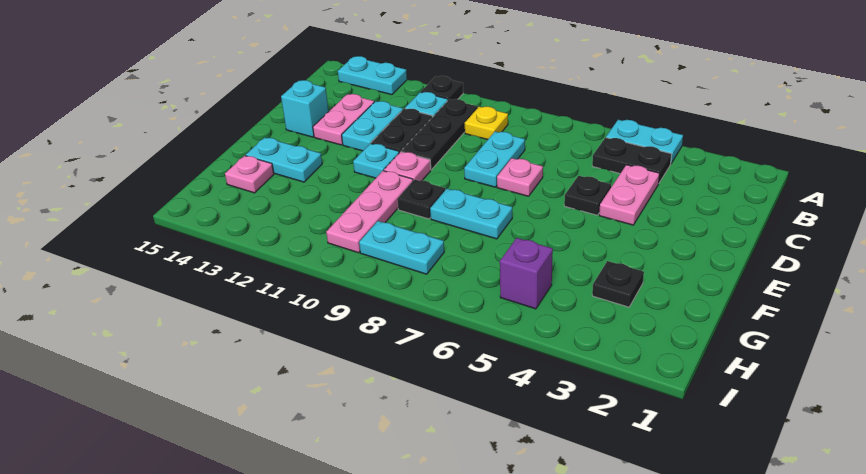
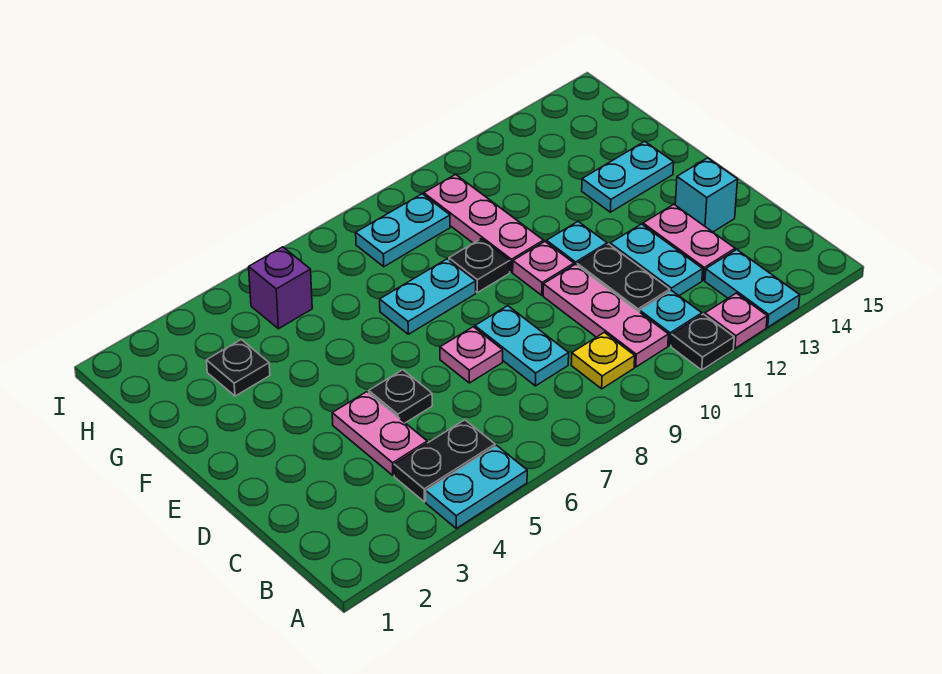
cyan plate A13:A14 level 1 -> cyan plate A13:B13 level 1
black plate B10:D10 level 1 -> pink plate B10:D10 level 1
pink plate G14 level 1 -> pink plate A12 level 1

